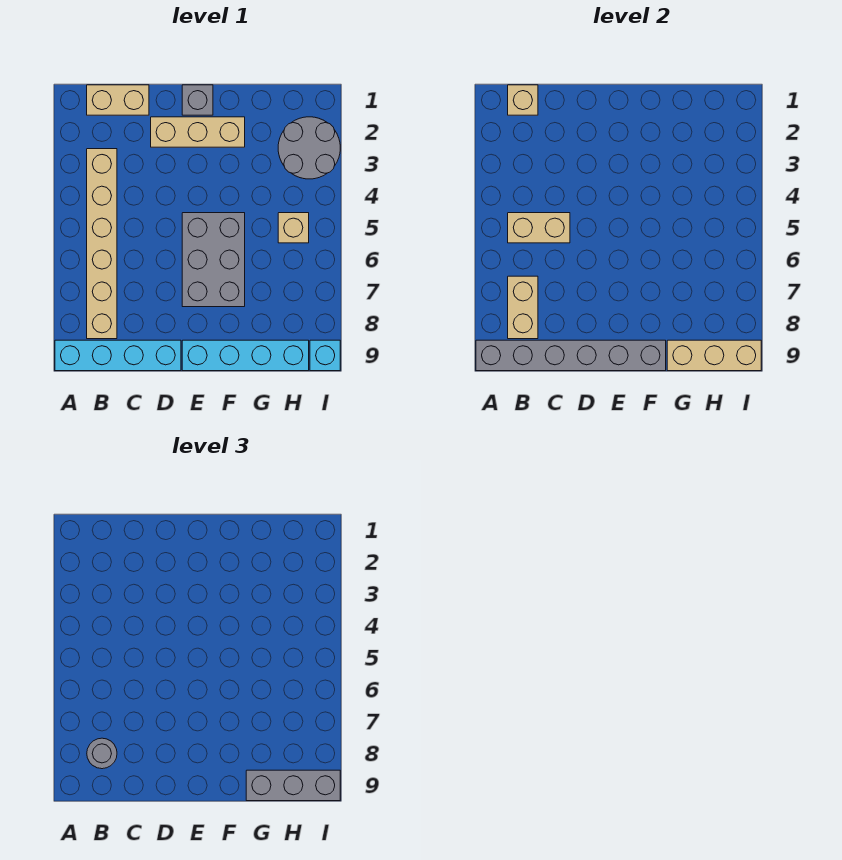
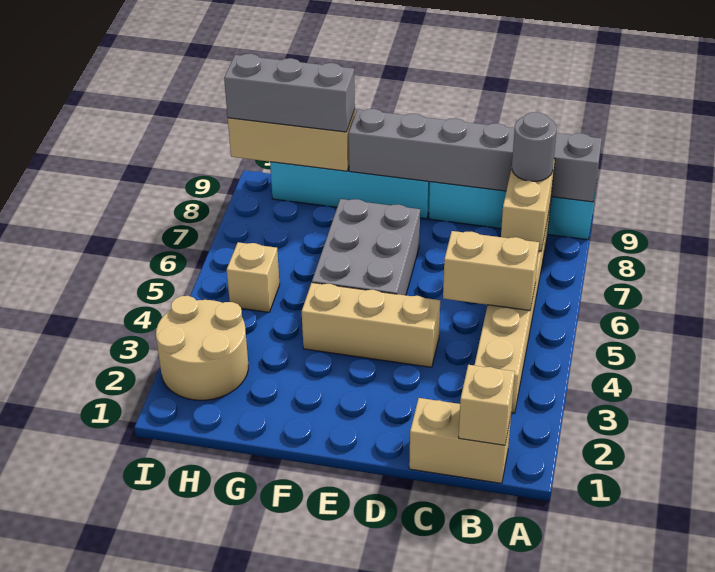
tan brick D2:F2 level 1 -> tan brick D4:F4 level 1
grey brick E1 level 1 -> none
grey round brick H2:I3 level 1 -> tan round brick H2:I3 level 1
cyan brick I9 level 1 -> none

